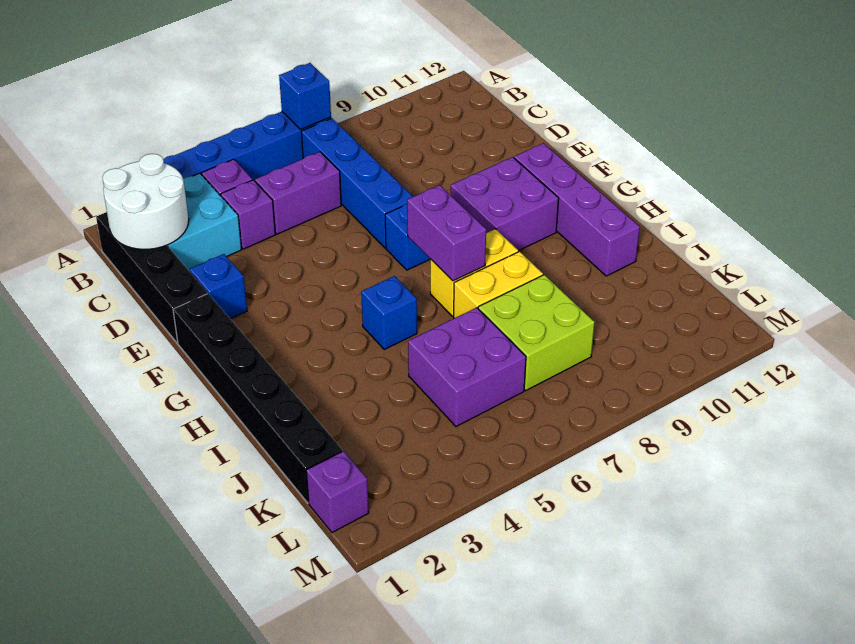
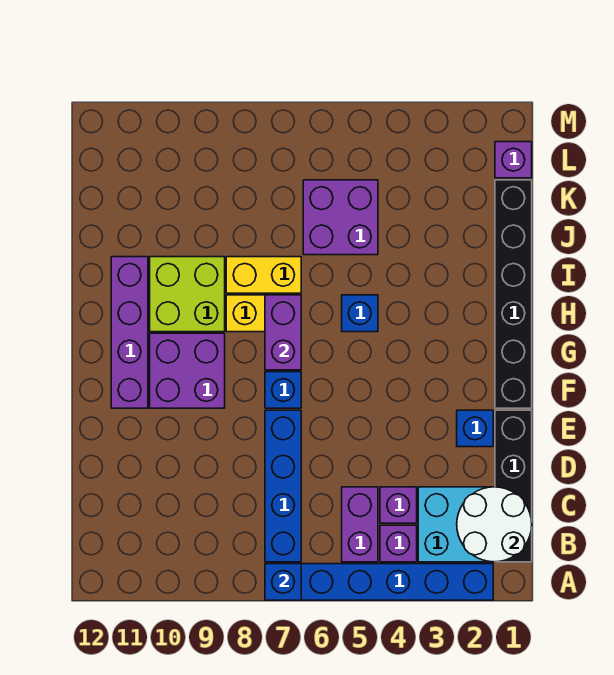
purple brick C5:C6 level 1 -> purple brick B5:C5 level 1
lime brick J7:K8 level 1 -> lime brick H9:I10 level 1

